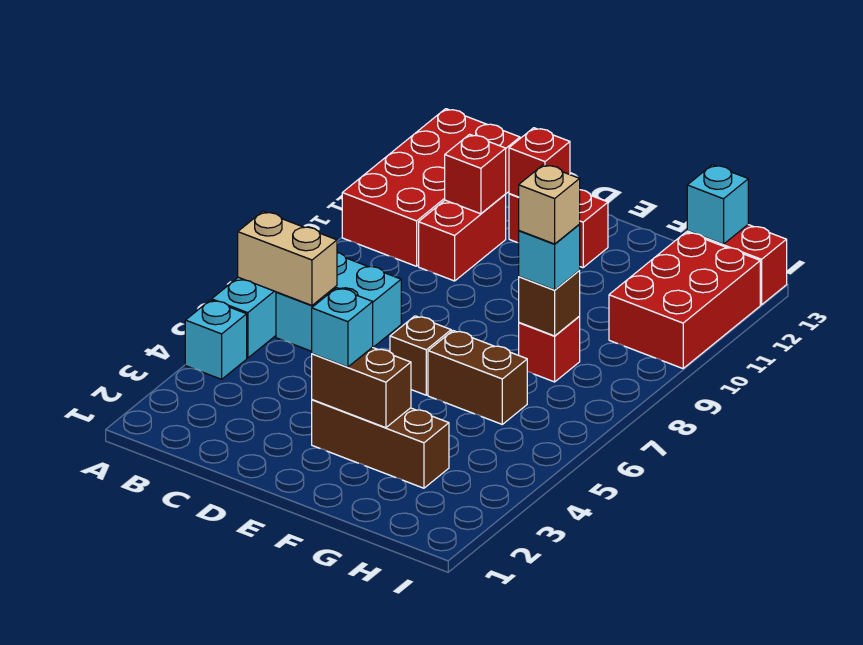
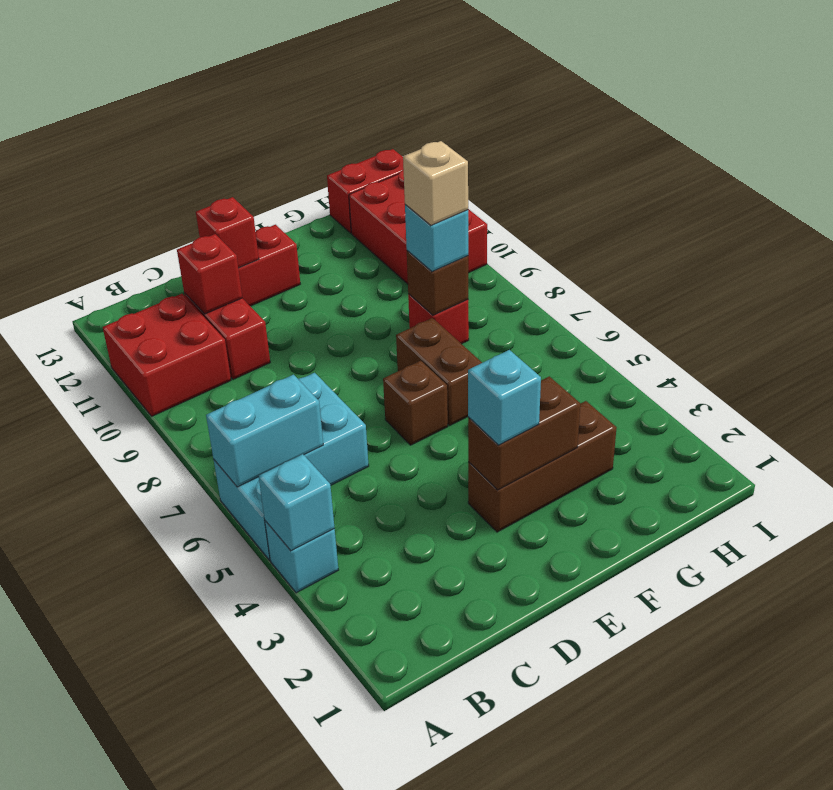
tan brick A6:B6 level 2 -> cyan brick A6:B6 level 2
red brick A10:B13 level 1 -> red brick A10:B11 level 1
brown brick F6:G6 level 1 -> brown brick F6:F7 level 1
cyan brick H13 level 2 -> cyan brick A4 level 2

